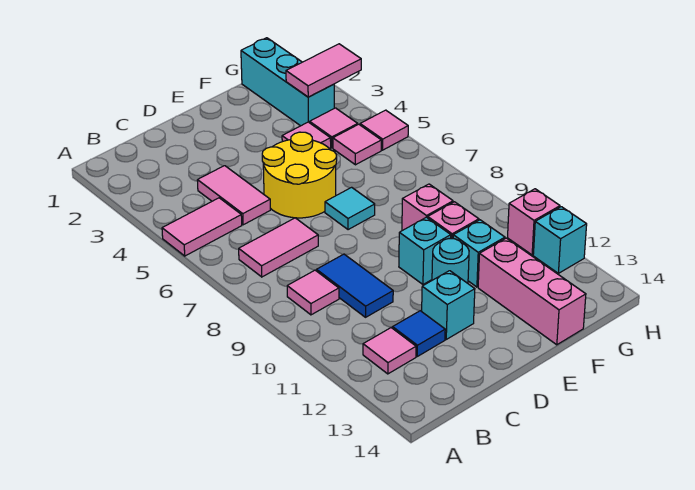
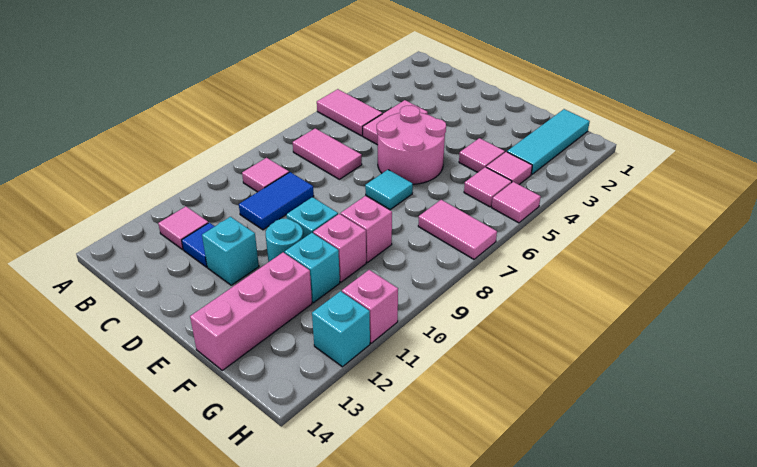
yellow round brick D5:E6 level 1 -> pink round brick D5:E6 level 1
cyan brick G1:G3 level 1 -> cyan tile G1:G3 level 1
pink tile G3:H3 level 2 -> pink tile G7:H7 level 1

